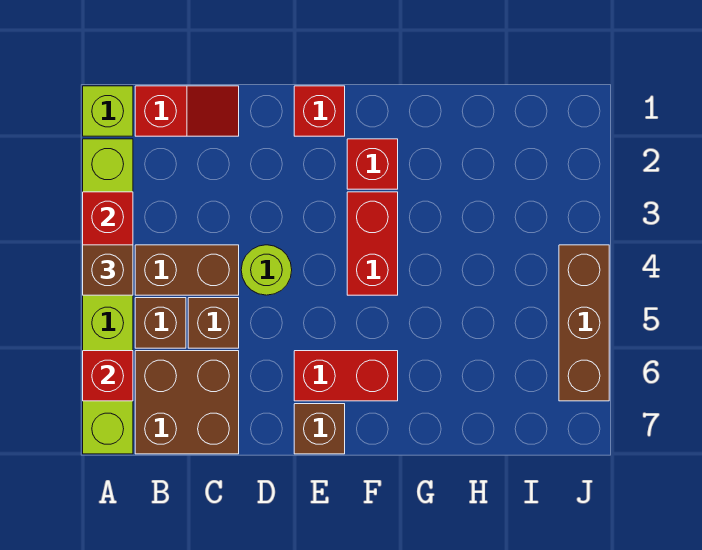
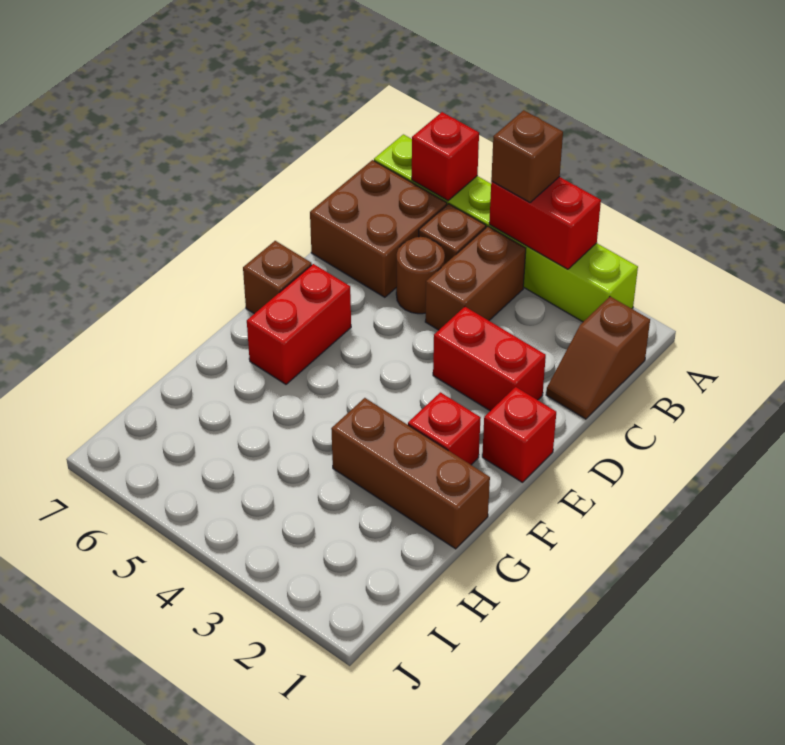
lime brick A1 level 1 -> none
red slope B1:C1 level 1 top B -> brown slope B1:C1 level 1 top B
brown brick C5 level 1 -> brown round brick C5 level 1
lime round brick D4 level 1 -> none
red brick F3:F4 level 1 -> red brick D2:D3 level 1
brown brick J4:J6 level 1 -> brown brick G1:G3 level 1

